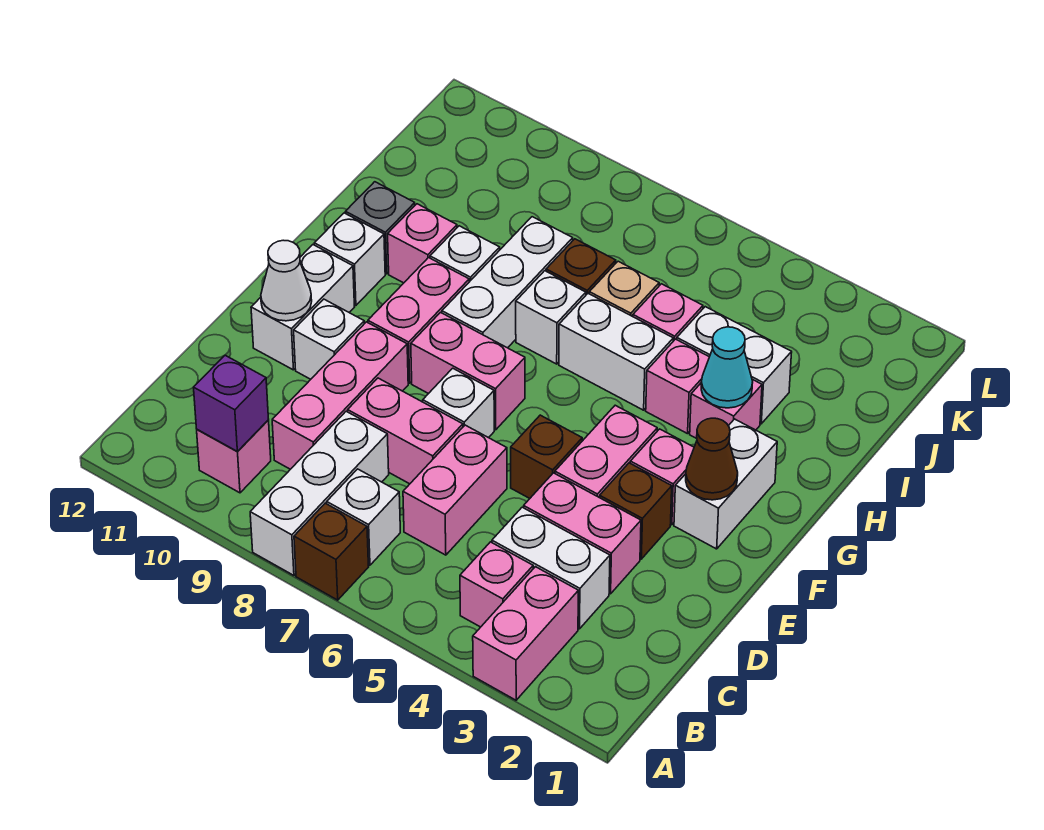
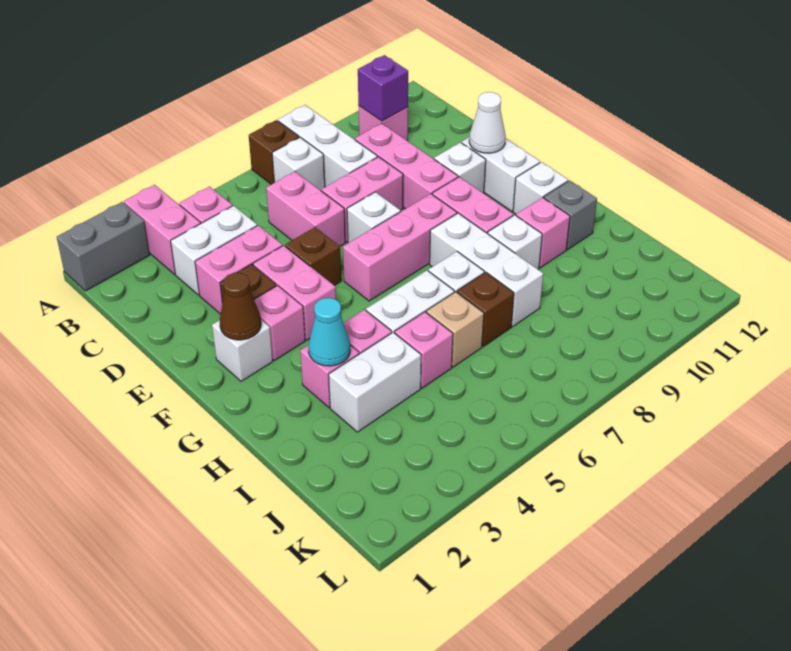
none -> grey brick A1:A2 level 1
white brick F2:G2 level 1 -> white brick F2 level 1
pink brick F7:F8 level 1 -> pink brick F6:F8 level 1

